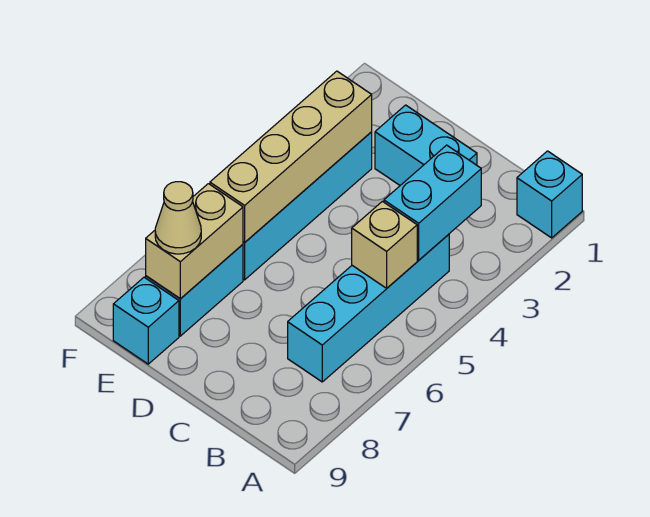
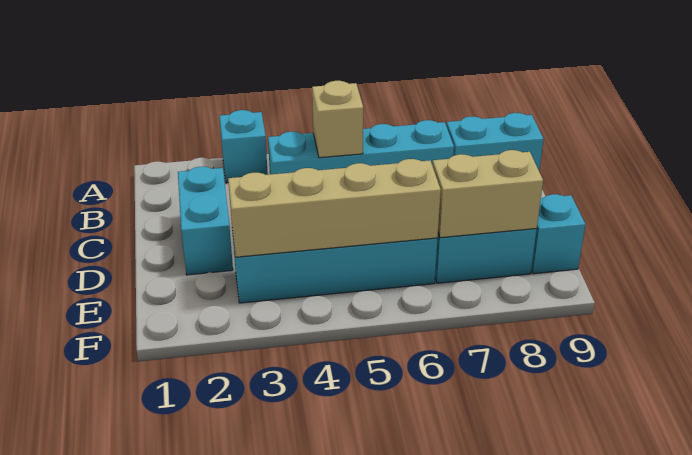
cyan brick A1 level 1 -> cyan brick A3 level 1
cyan brick B3:B4 level 2 -> cyan brick B8:B9 level 1
tan cone E8 level 3 -> none

